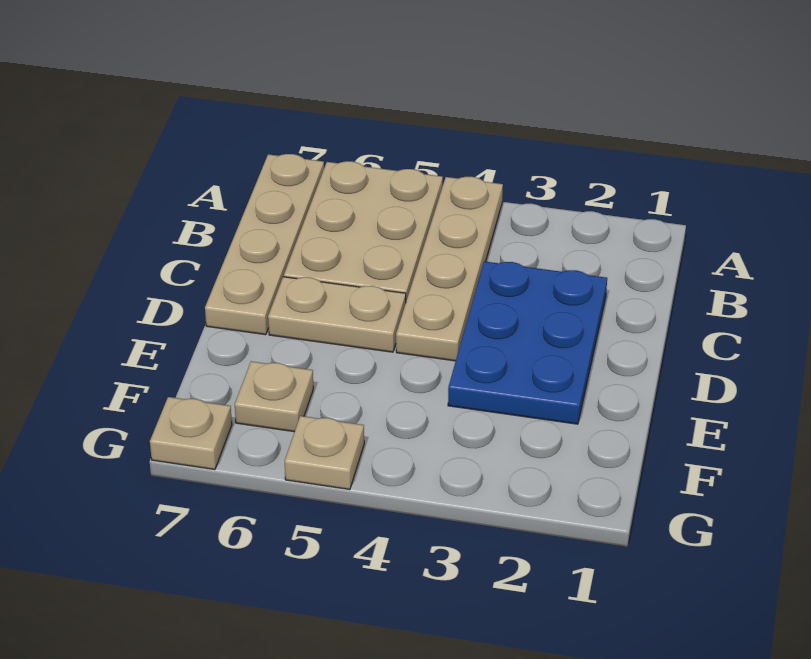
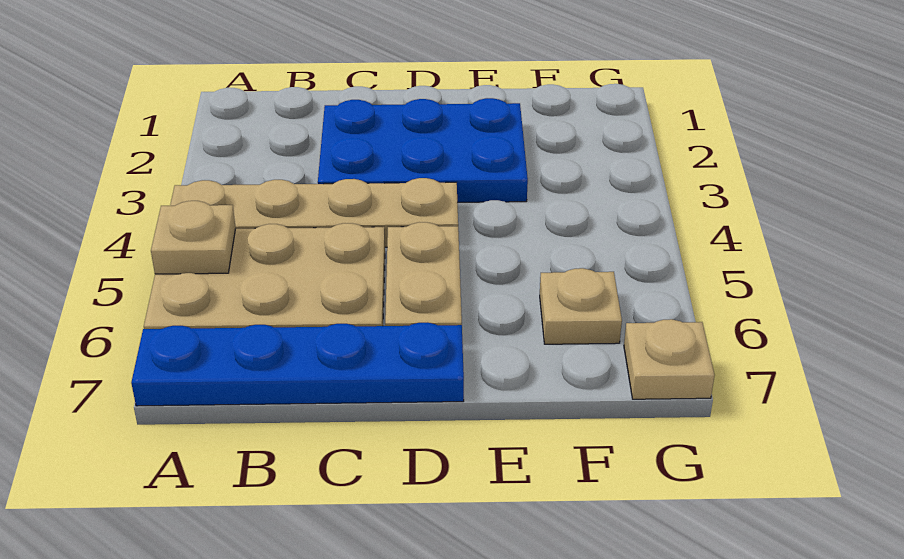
tan plate A7:D7 level 1 -> blue plate A7:D7 level 1
tan plate G5 level 1 -> tan plate A5 level 2

